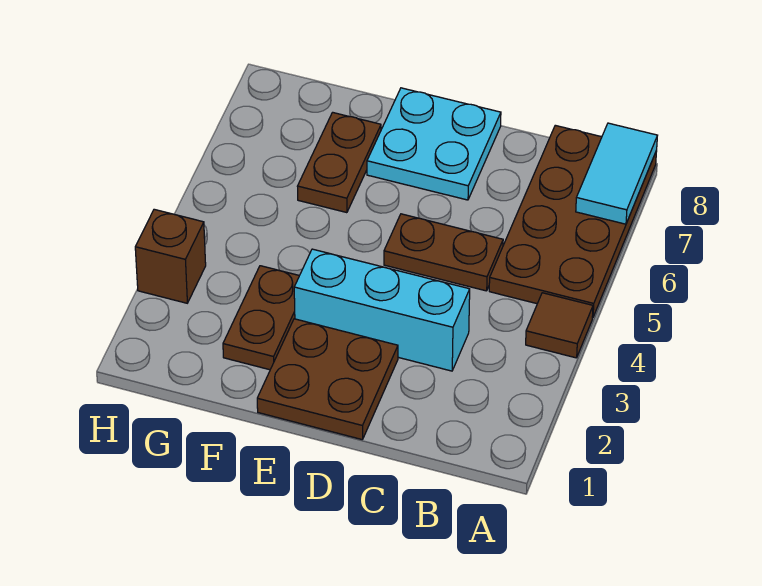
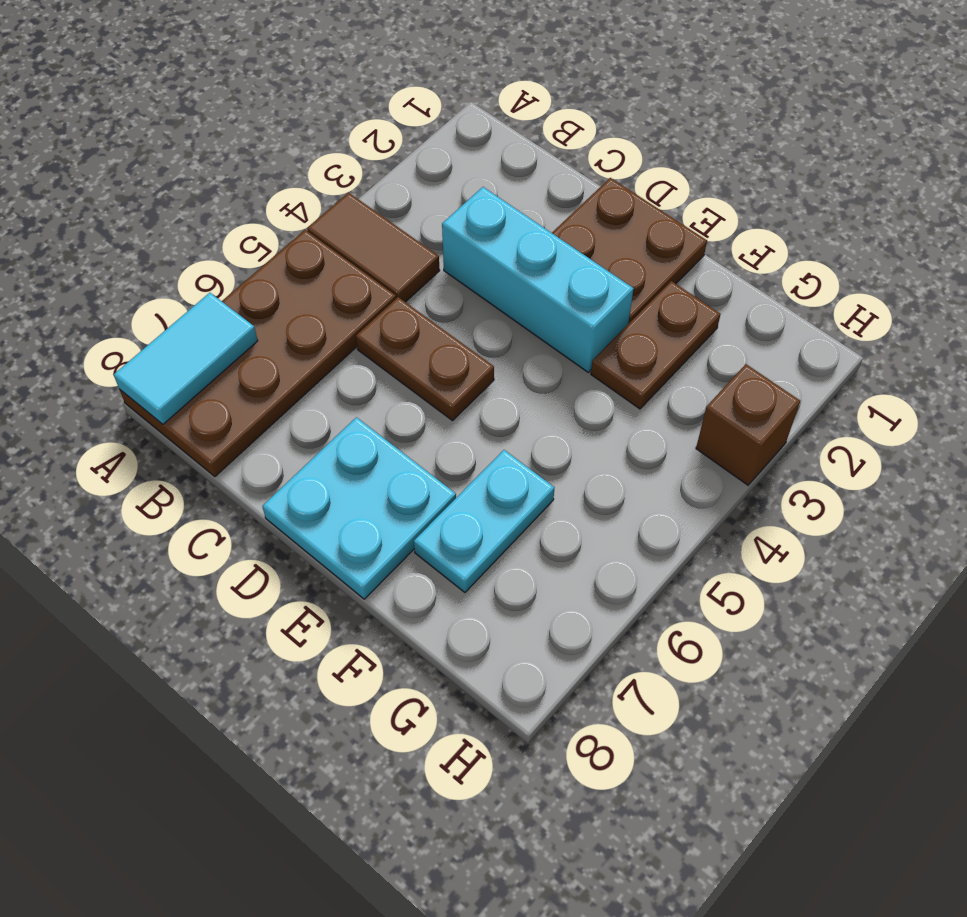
brown tile A4 level 1 -> brown tile A4:B4 level 1
brown plate F6:F7 level 1 -> cyan plate F6:F7 level 1

